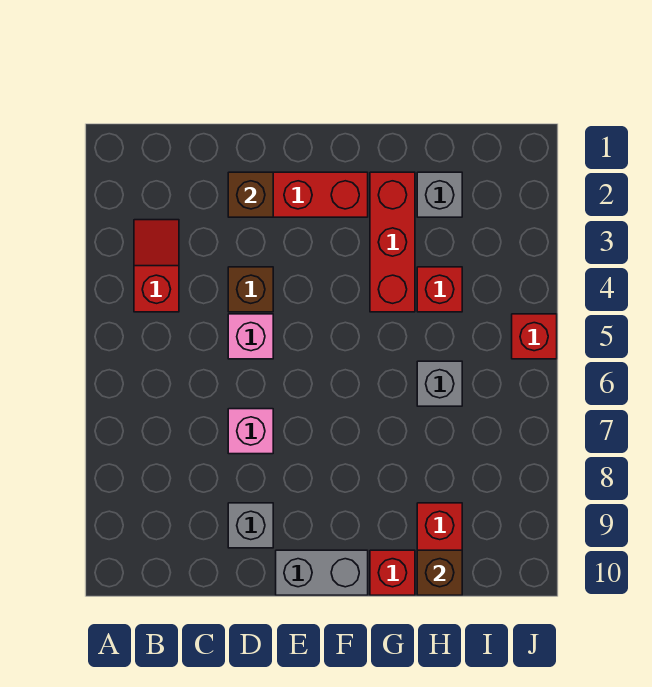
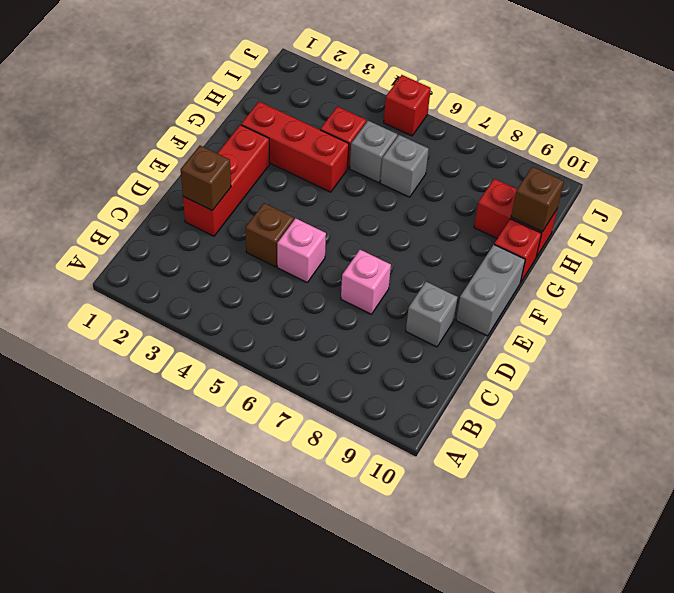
red slope B3:B4 level 1 top 4 -> none
grey brick H2 level 1 -> grey brick H5 level 1

